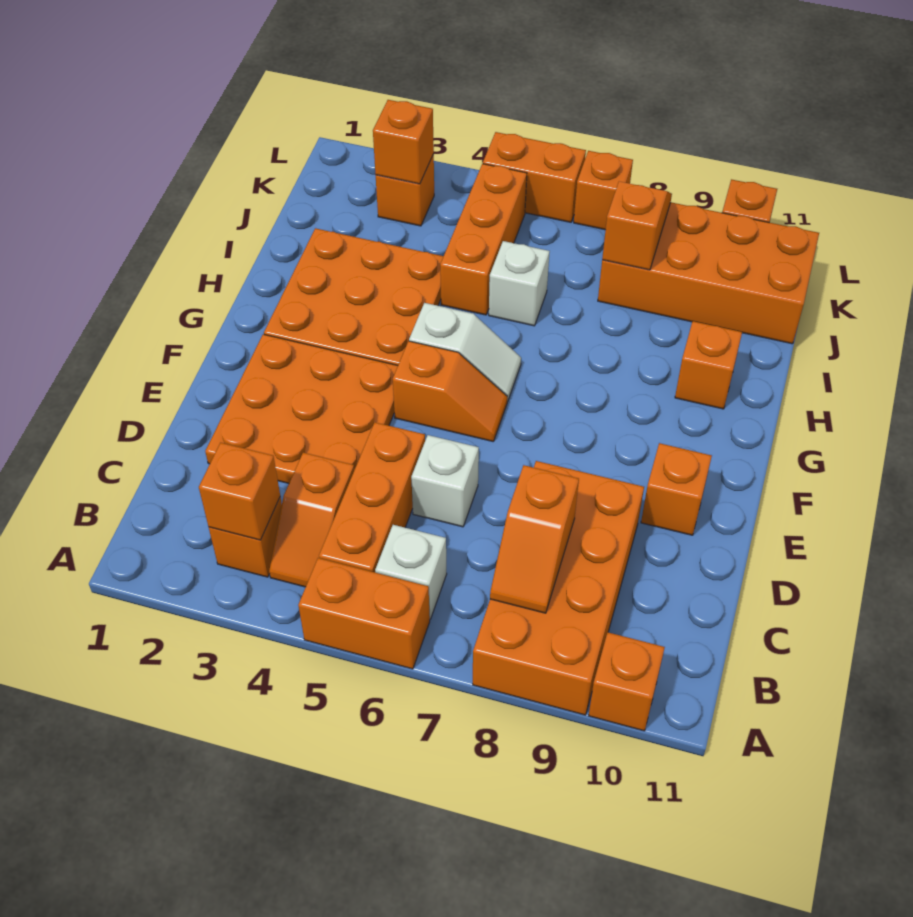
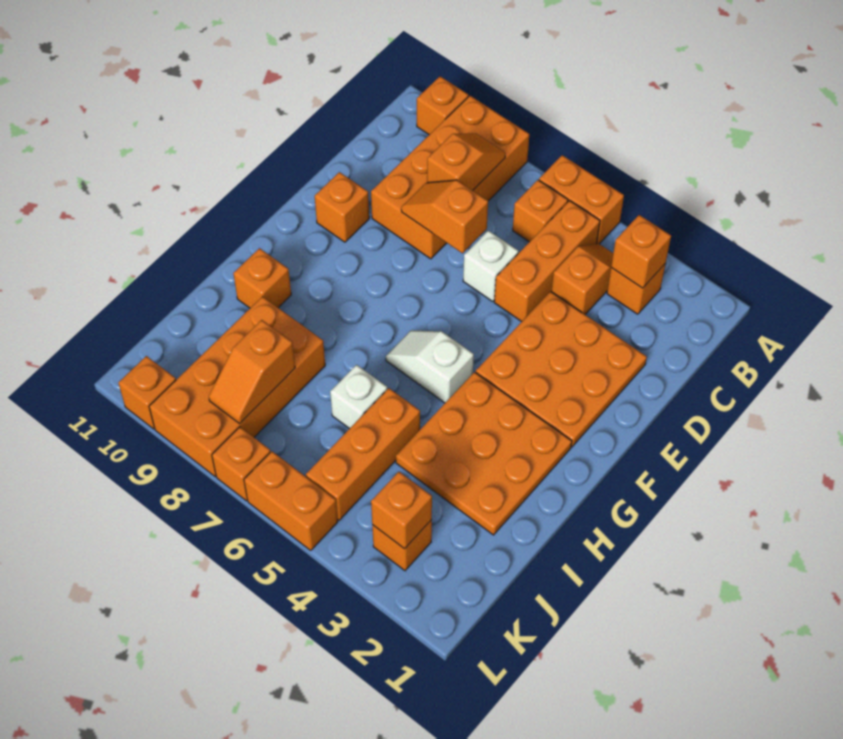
white brick B6 level 1 -> orange brick B6 level 1
orange slope F5:F6 level 1 top 5 -> orange slope D7:D8 level 2 top 7
orange brick J8:K11 level 1 -> orange brick I8:L9 level 1

